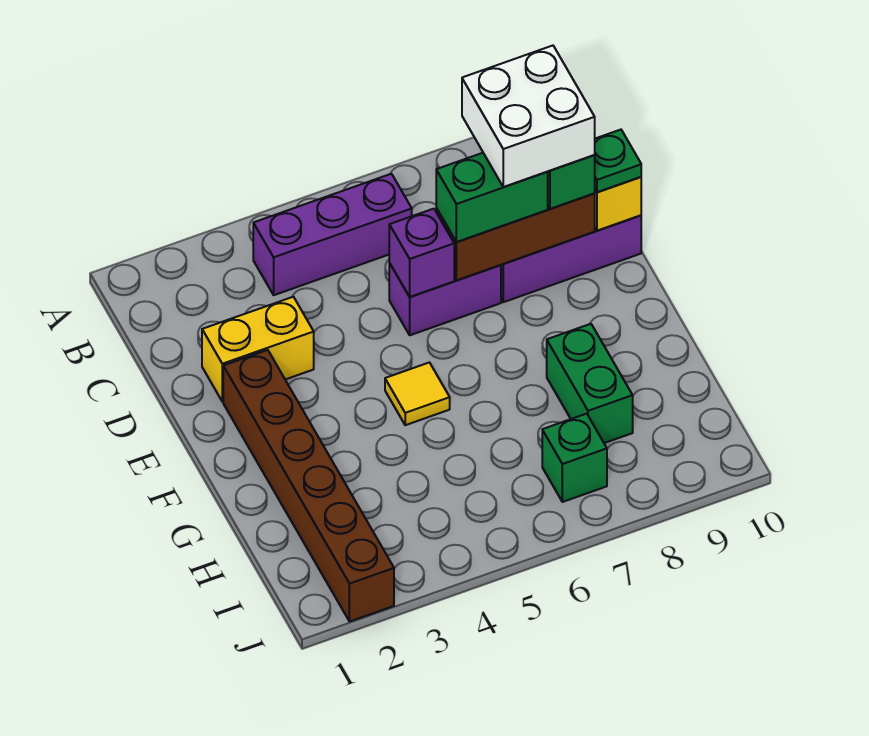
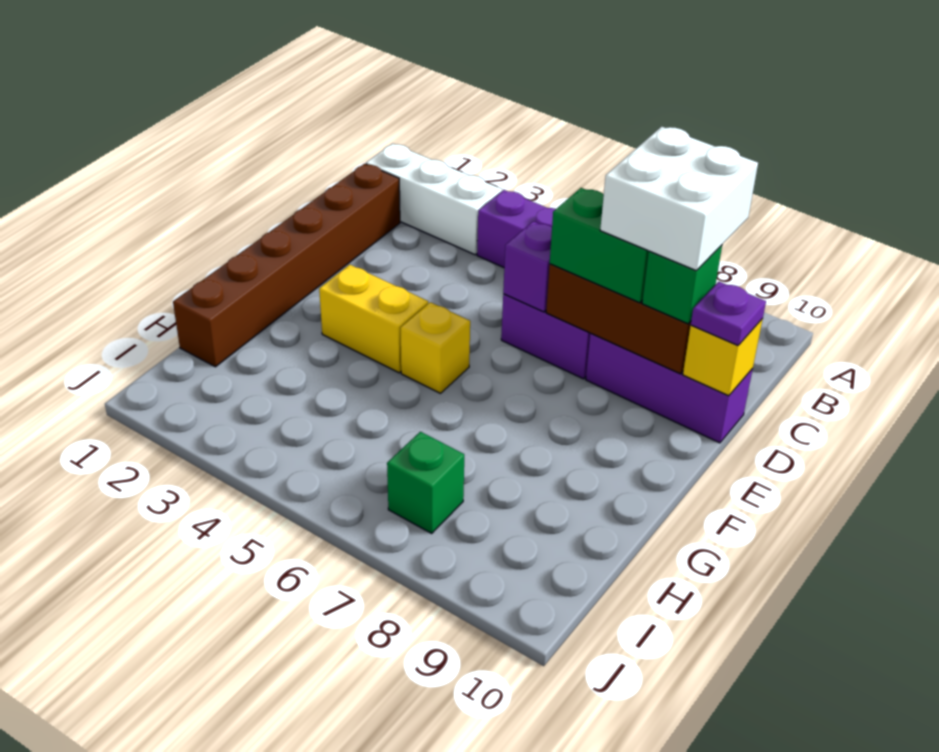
none -> white brick B1:B3 level 1
yellow brick D2:D3 level 1 -> yellow brick F3:F4 level 1
green plate D10 level 3 -> purple plate D10 level 3
brown brick E2:J2 level 1 -> brown brick C1:H1 level 1
yellow tile F5 level 1 -> yellow brick F5 level 1
green brick G8:H8 level 1 -> none

